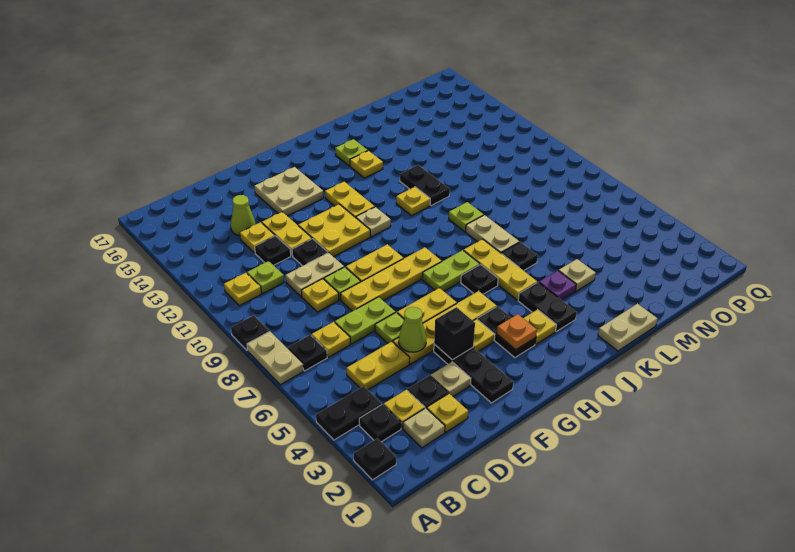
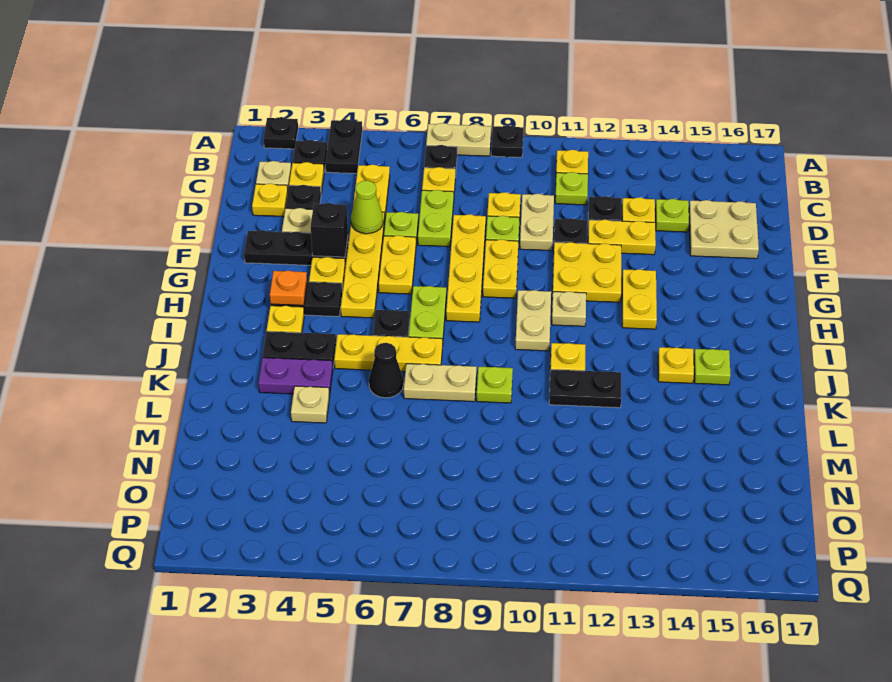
lime cone D14 level 1 -> lime plate D14 level 1
tan plate F14:G15 level 1 -> tan plate D15:E16 level 1
yellow plate H12:H13 level 1 -> yellow plate G13:H13 level 1
tan plate K1:L1 level 1 -> tan plate H10:I10 level 1
purple plate K4 level 1 -> purple plate K3:K4 level 1
black plate K6 level 1 -> black cone K6 level 1

